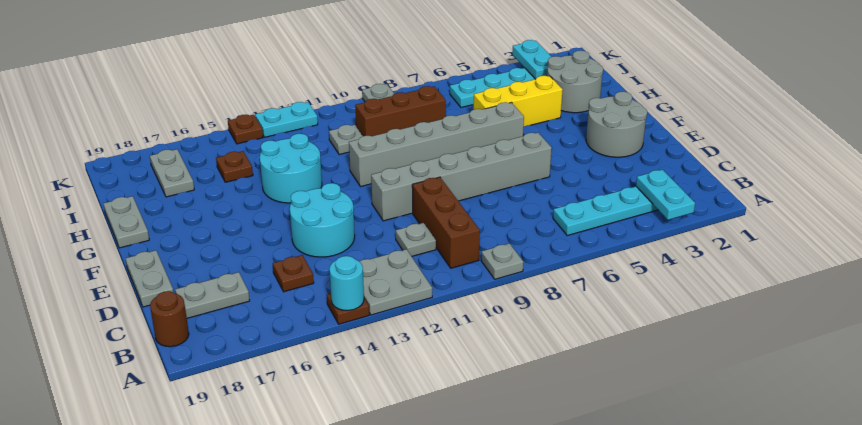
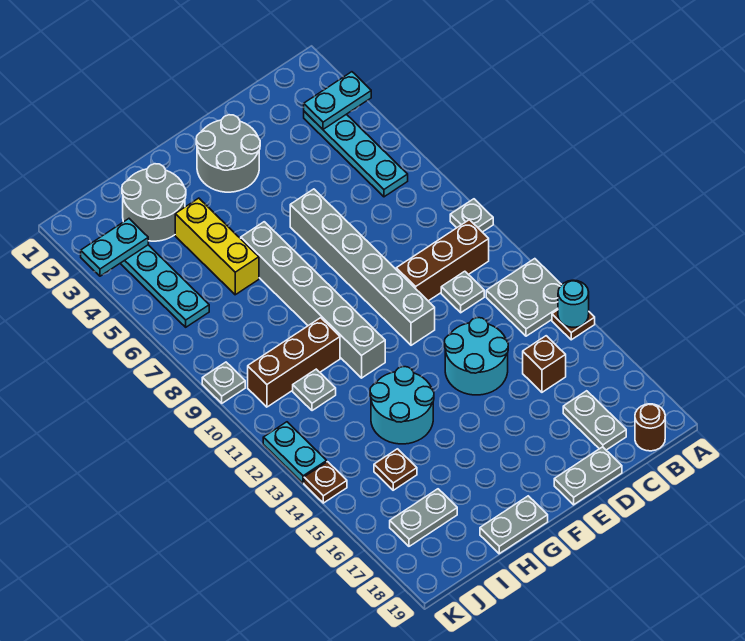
brown plate C15 level 1 -> brown brick C15 level 1
brown brick I8:I10 level 1 -> brown brick H10:J10 level 1

